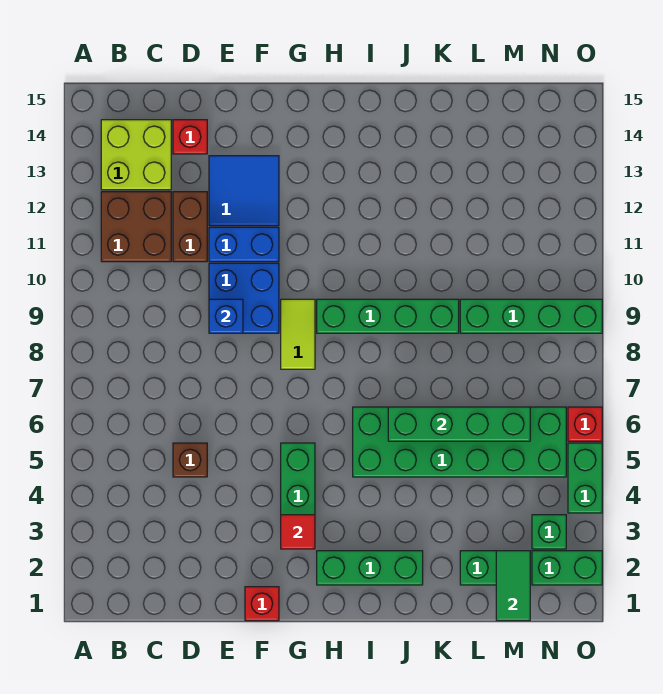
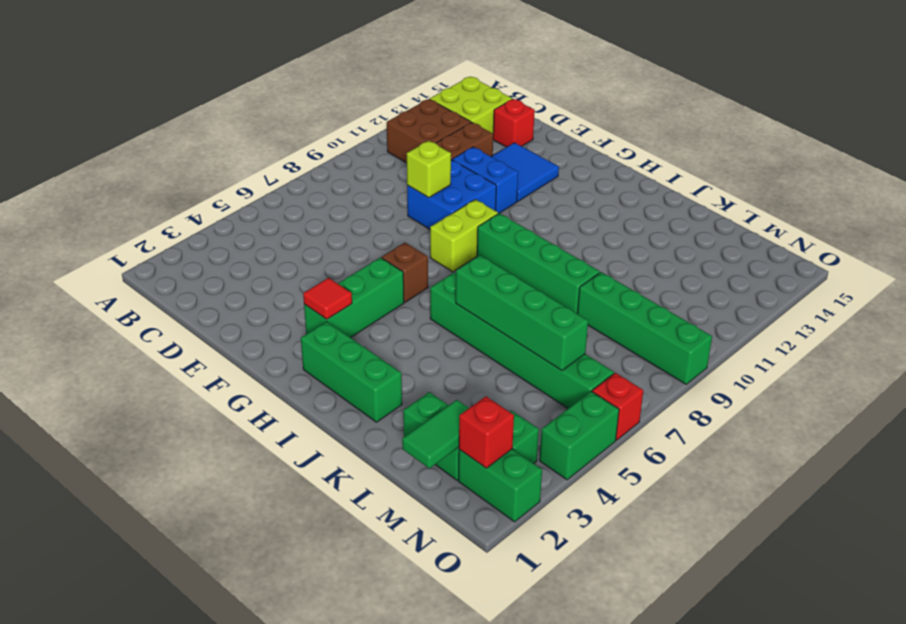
brown brick D5 level 1 -> brown brick G6 level 1
blue brick E9 level 2 -> lime brick E9 level 2
red brick F1 level 1 -> red brick N2 level 2
lime tile G8:G9 level 1 -> lime brick G8:G9 level 1
green brick I5:N6 level 1 -> green brick I6:N6 level 1

